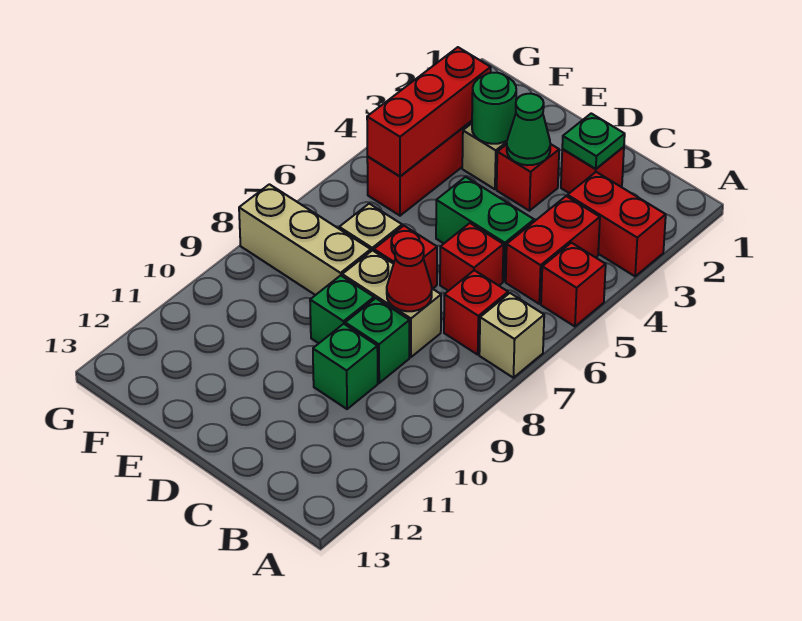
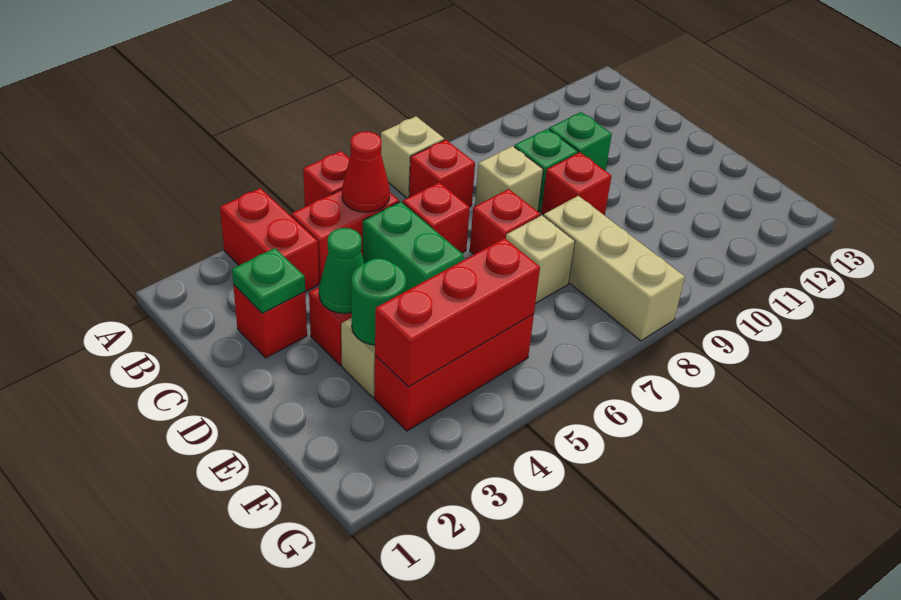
tan brick C8:D8 level 1 -> tan brick C8 level 1
red cone C8 level 2 -> red cone B5 level 2
green brick D9 level 1 -> red brick D9 level 1

